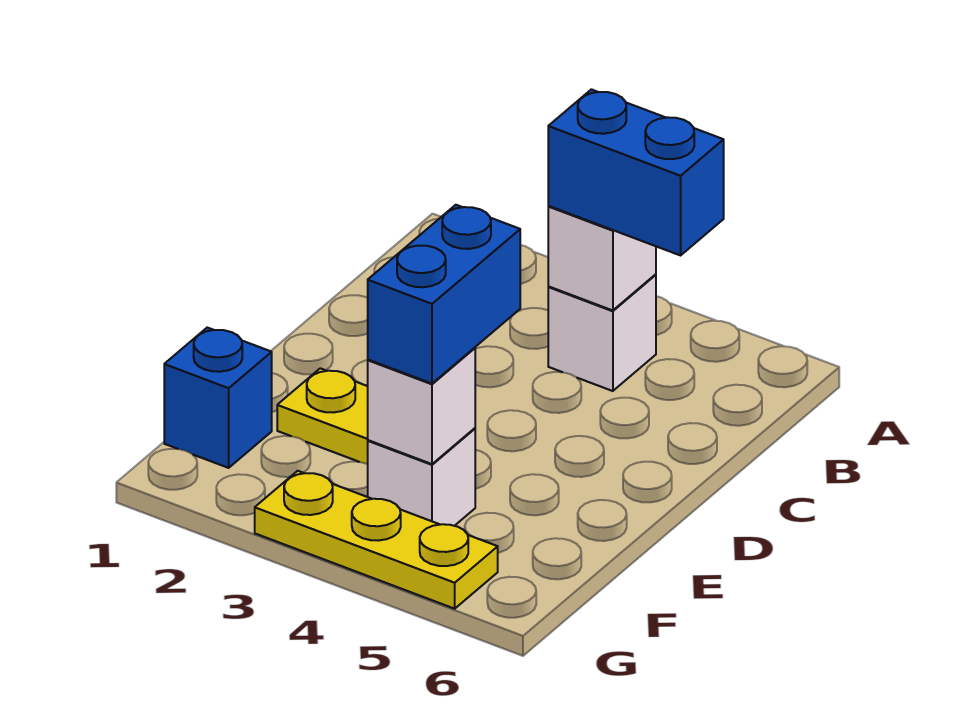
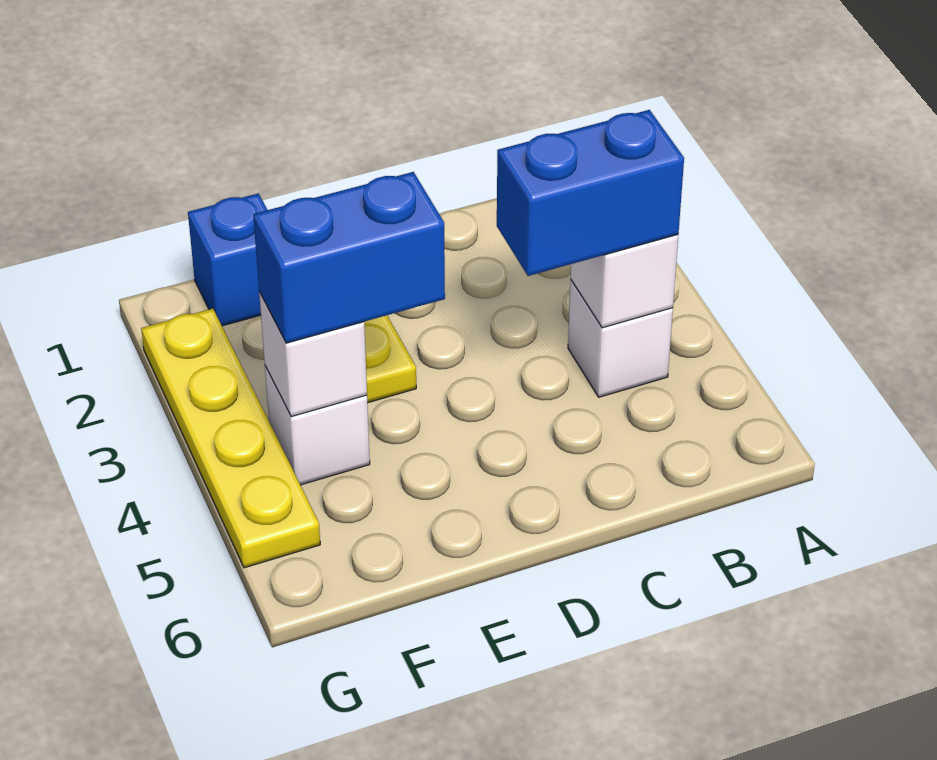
blue brick B4:B5 level 3 -> blue brick B4:C4 level 3
yellow plate G3:G5 level 1 -> yellow plate G2:G5 level 1

